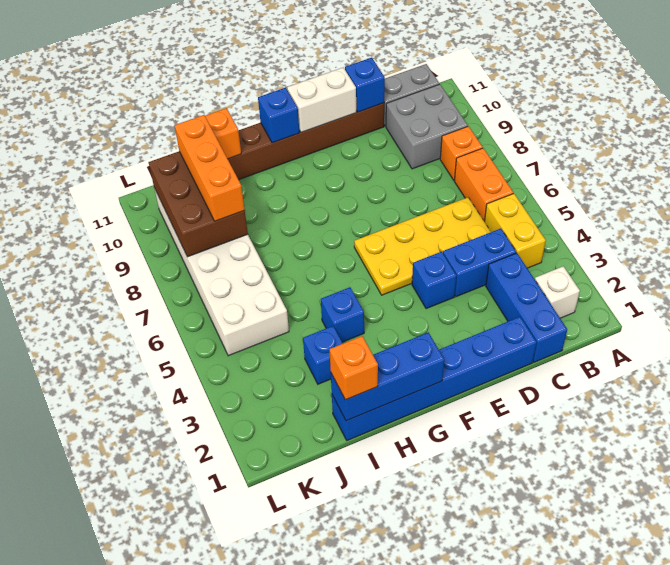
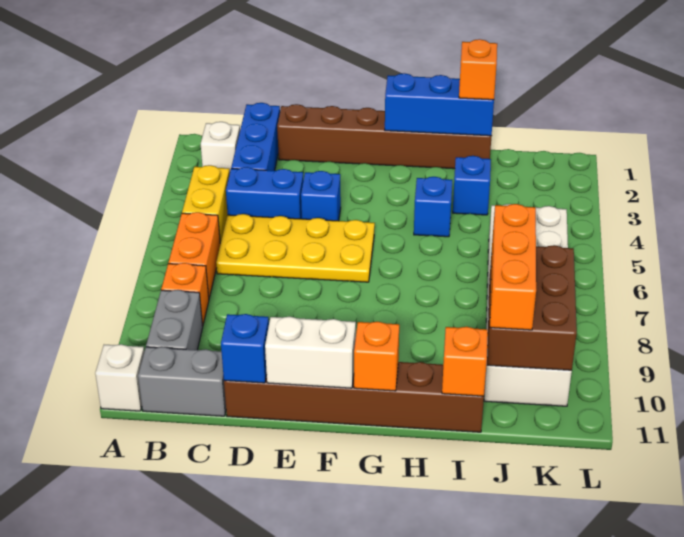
none -> white brick A11 level 1
grey brick B9:C10 level 1 -> grey brick B9:B10 level 1
blue brick D1:I1 level 1 -> brown brick D1:I1 level 1
blue brick G11 level 2 -> orange brick G11 level 2

